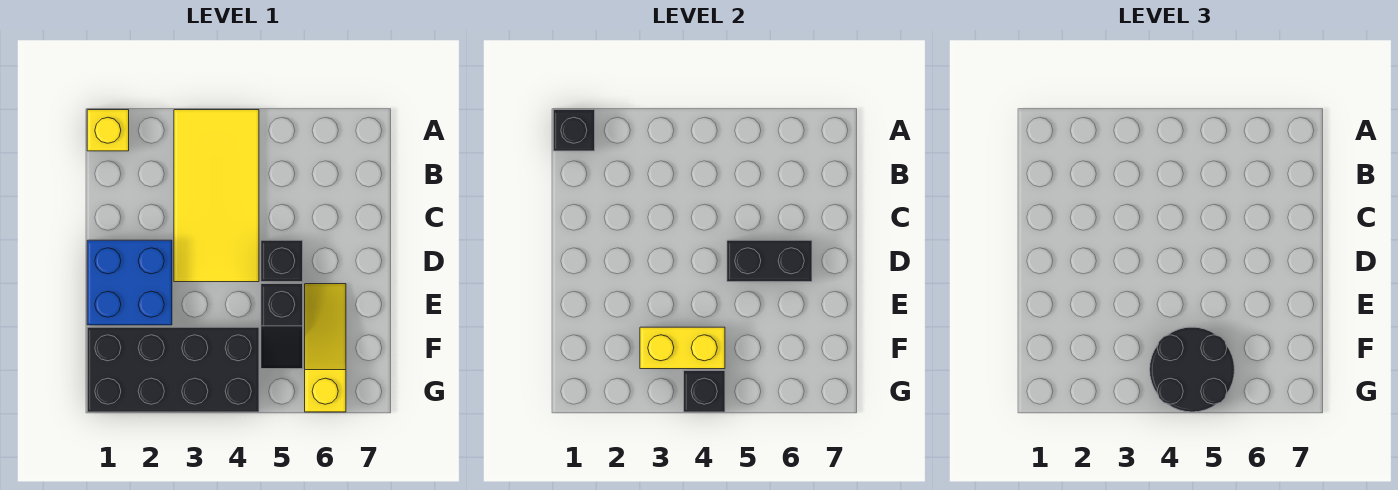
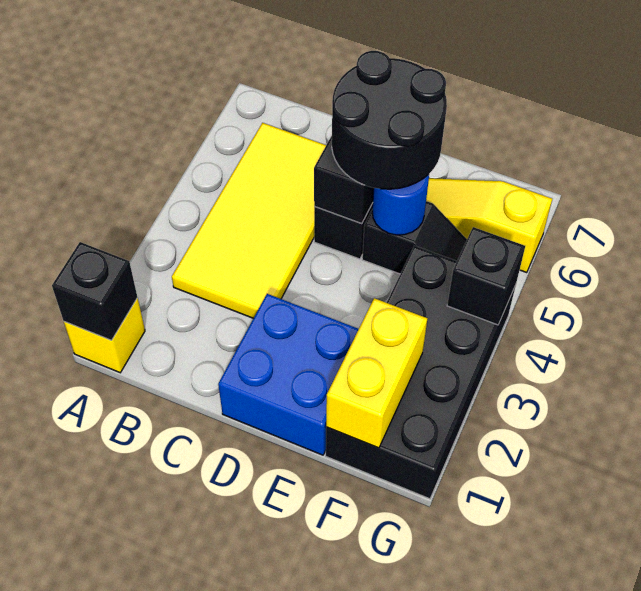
yellow tile A3:D4 level 1 -> yellow tile B3:C6 level 1
none -> blue round brick E5 level 2
yellow brick F3:F4 level 2 -> yellow brick F1:F2 level 2
black round brick F4:G5 level 3 -> black round brick D5:E6 level 3

